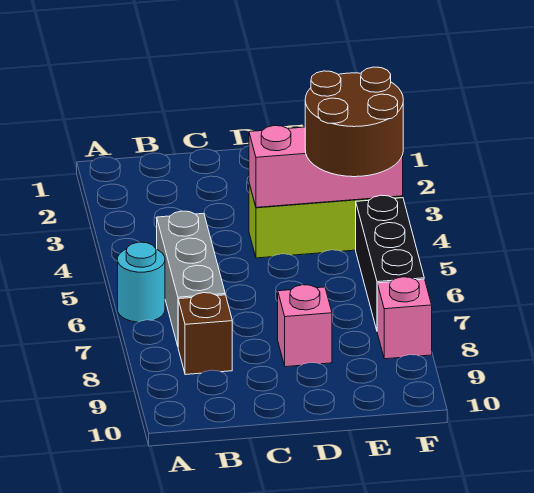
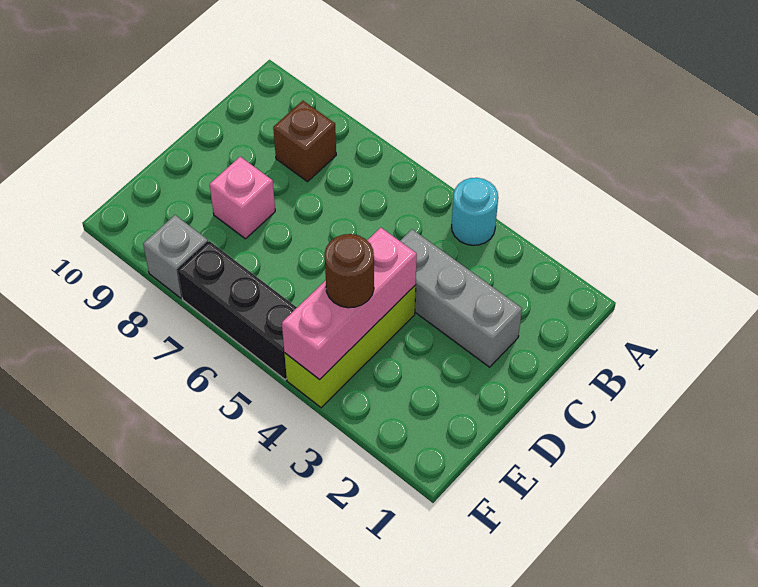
cyan round brick A6 level 1 -> cyan round brick A4 level 1
grey brick B5:B7 level 1 -> grey brick C2:C4 level 1
brown round brick E4:F5 level 3 -> brown round brick E4 level 3
pink brick F8 level 1 -> grey brick F8 level 1

